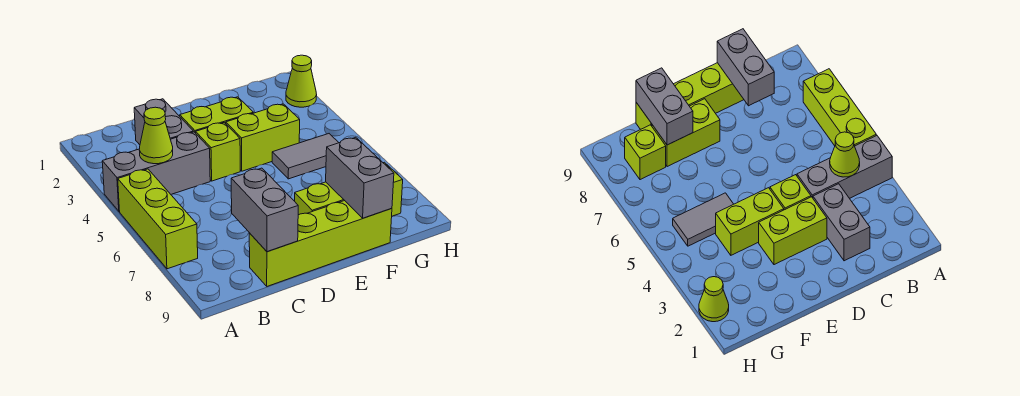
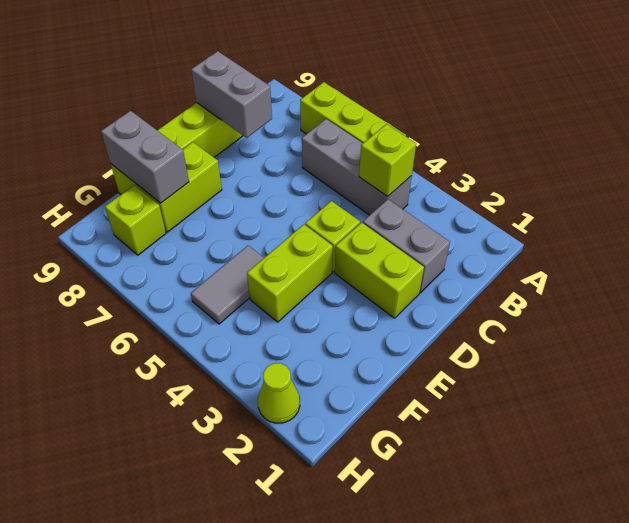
grey brick A4:C4 level 1 -> grey brick B4:B6 level 1
lime cone B4 level 2 -> lime brick B4 level 2
lime brick D3:E3 level 1 -> lime brick D2:D3 level 1

